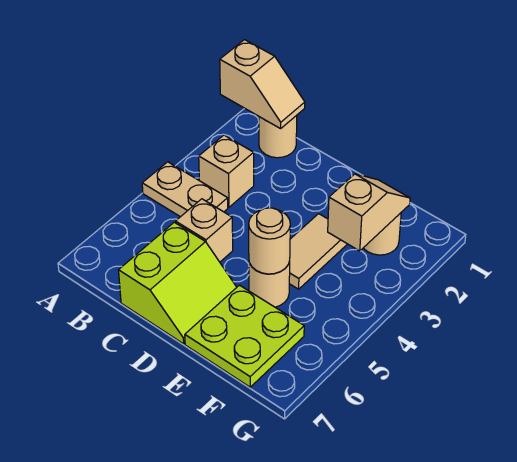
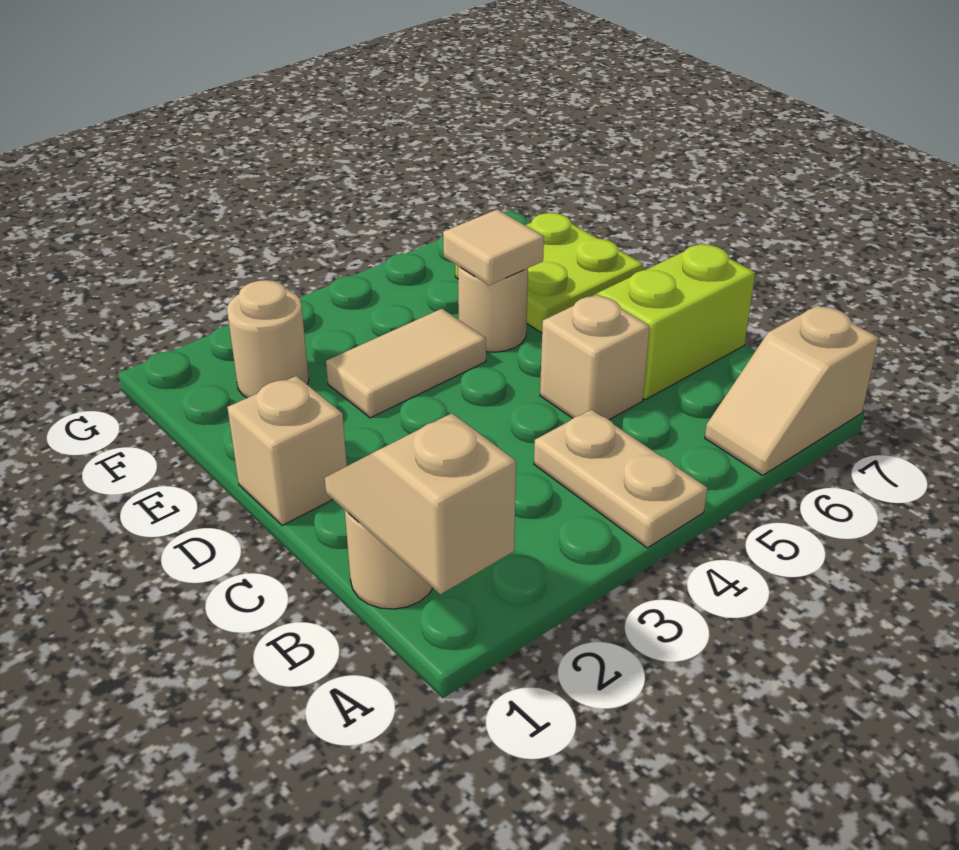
tan brick B3 level 1 -> tan brick D1 level 1
tan round brick E5 level 2 -> tan tile E5 level 2
tan slope F2:F3 level 2 top 3 -> tan slope A6:A7 level 1 top 7

